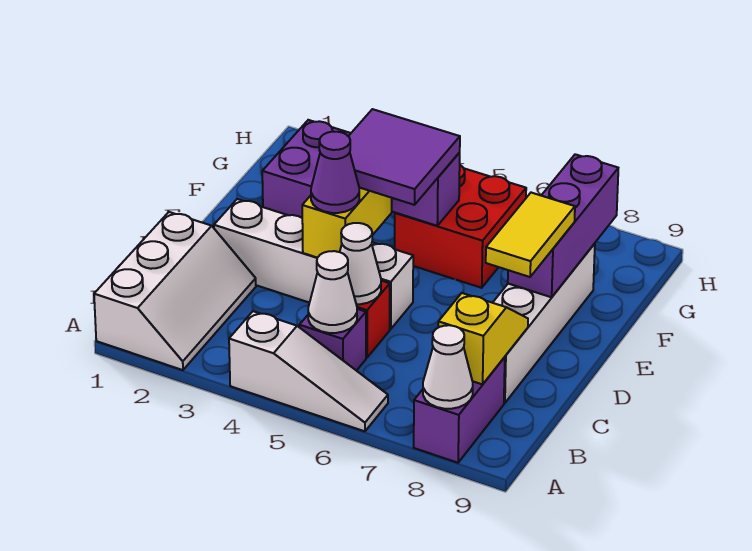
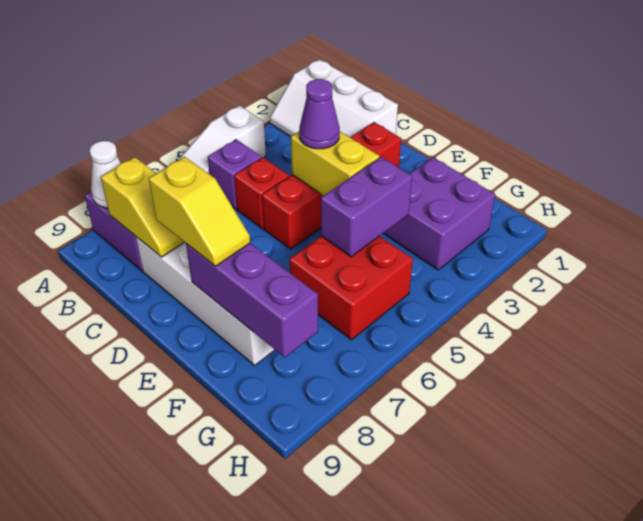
white cone B5 level 2 -> none
white cone C5 level 2 -> none
white brick D2:D5 level 1 -> red brick D2:D5 level 1
yellow tile D8:E8 level 3 -> yellow slope D8:E8 level 3 top D
purple tile E4:F5 level 3 -> none

